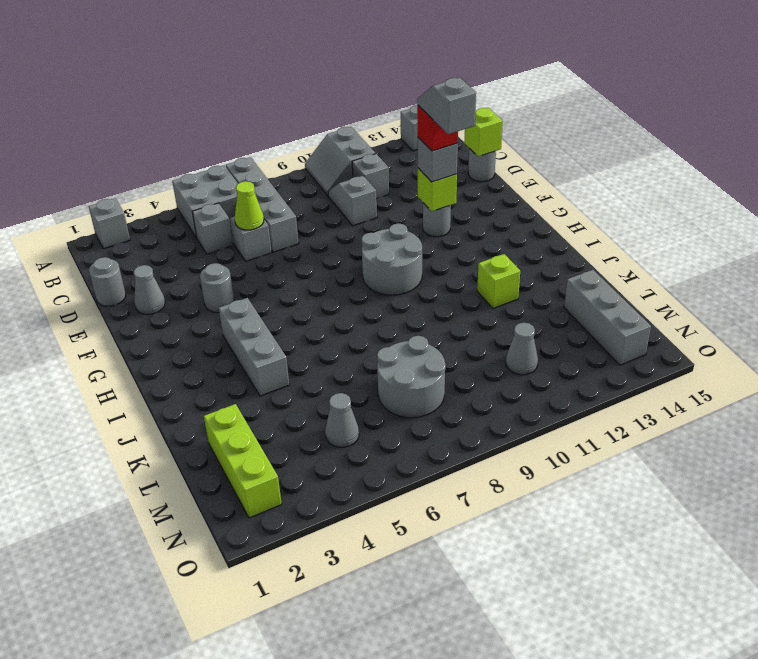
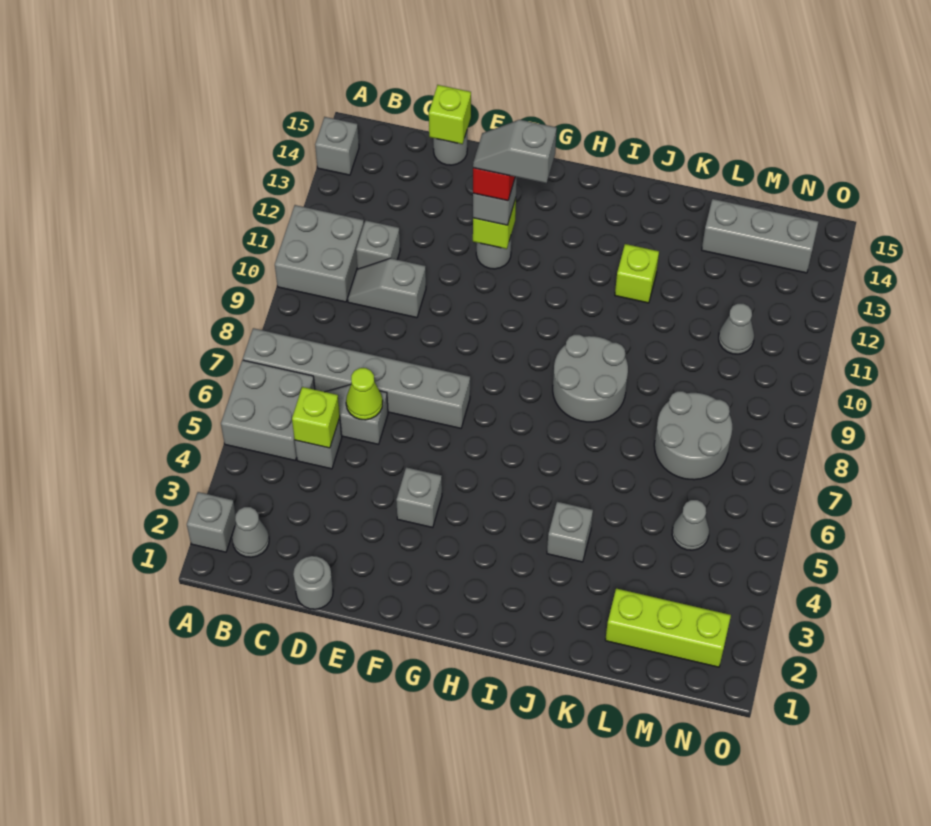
grey brick A7:D7 level 1 -> grey brick A7:F7 level 1
grey slope A10:B11 level 1 top 11 -> grey brick A10:B11 level 1
none -> lime brick C5 level 2
grey cone E2 level 1 -> grey cone B2 level 1
grey round brick F4 level 1 -> grey brick F4 level 1
grey round brick G9:H10 level 1 -> grey round brick I8:J9 level 1
grey brick H4:J4 level 1 -> grey brick J4 level 1

